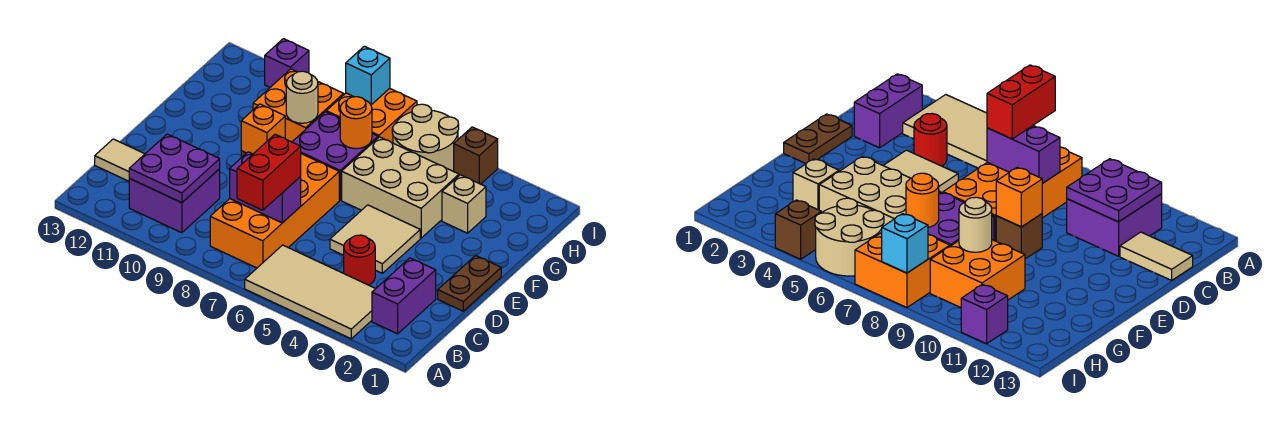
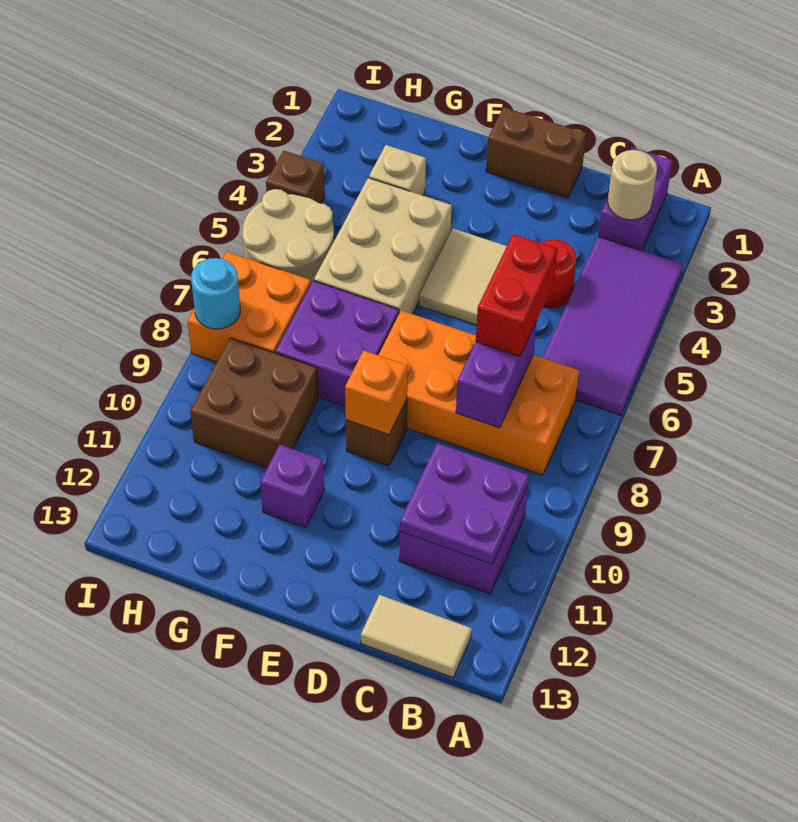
tan tile A3:B6 level 1 -> purple tile A3:B6 level 1
purple brick B2:C2 level 1 -> purple brick B1:B2 level 1
red brick B7:C7 level 3 -> red brick C6:C7 level 3
tan tile C12:C13 level 1 -> tan tile B13:C13 level 1
brown plate D1:E1 level 1 -> brown brick D1:E1 level 1
orange round brick G7 level 2 -> none
orange brick G9:H10 level 1 -> brown brick G9:H10 level 1
tan round brick G9 level 2 -> tan round brick B2 level 2
cyan brick I8 level 2 -> cyan round brick I8 level 2
purple brick I11 level 1 -> purple brick F11 level 1

